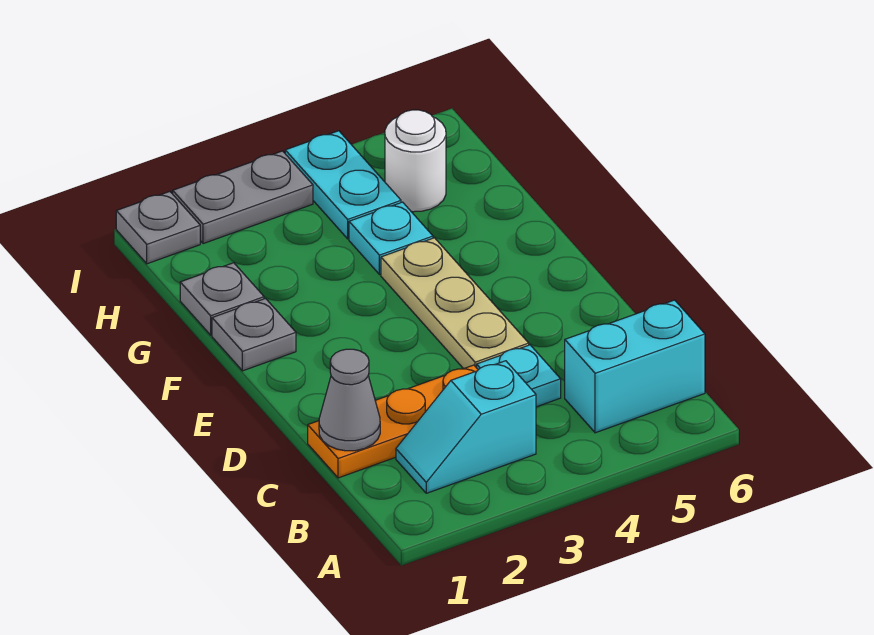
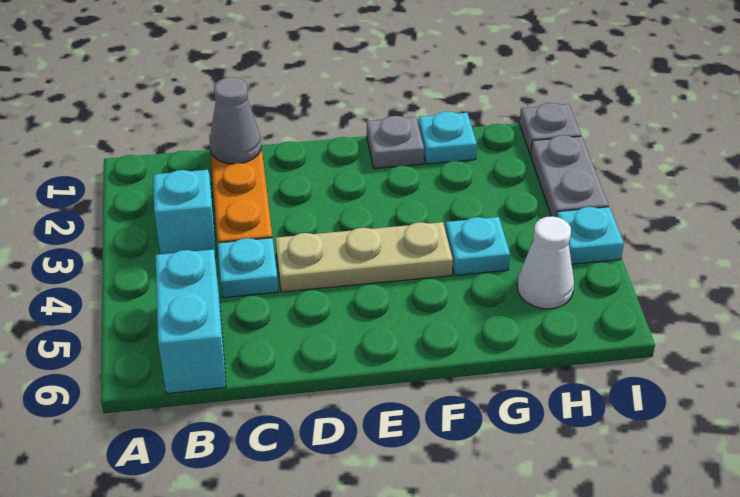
grey plate G1 level 1 -> cyan plate G1 level 1
cyan plate H4:I4 level 1 -> cyan plate I4 level 1
white round brick H5 level 1 -> white cone H5 level 1

